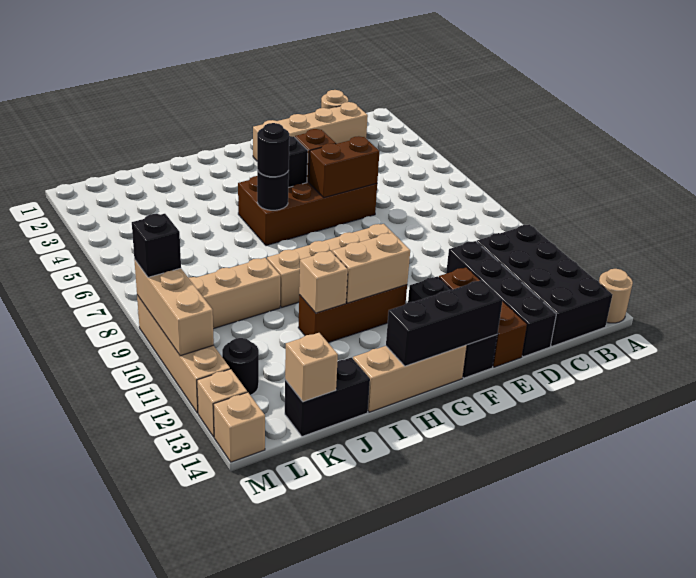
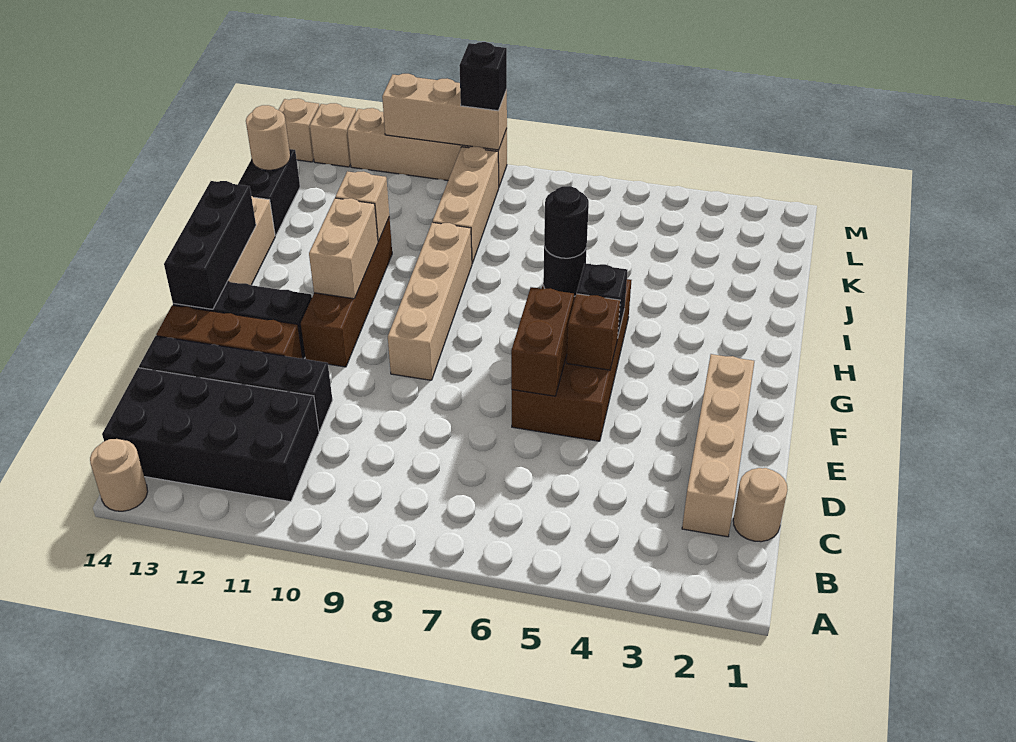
brown brick G11:I11 level 1 -> brown brick F11:I11 level 1
tan brick K14 level 2 -> tan round brick K14 level 2
black round brick L12 level 1 -> none

